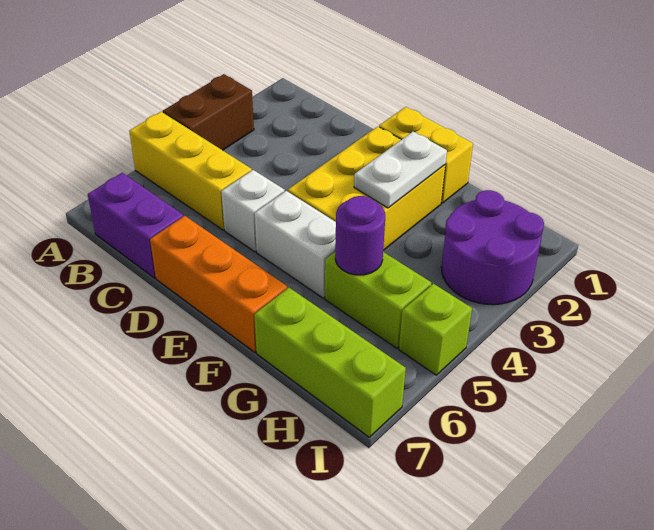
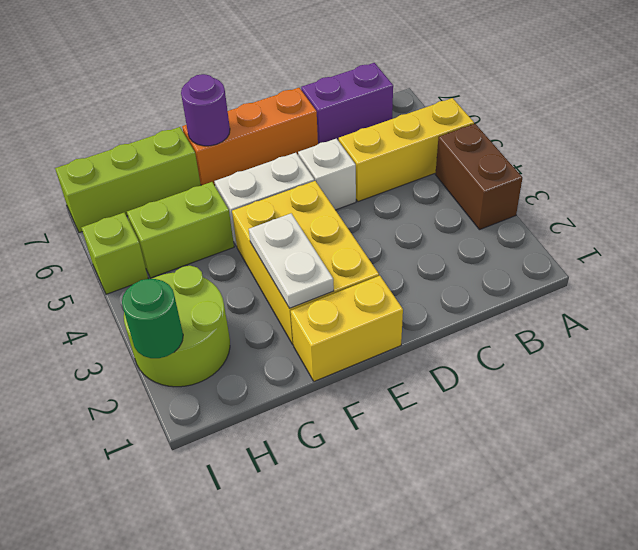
purple round brick G5 level 2 -> purple round brick F7 level 2
purple round brick H2:I3 level 1 -> lime round brick H2:I3 level 1
none -> green round brick I2 level 2

